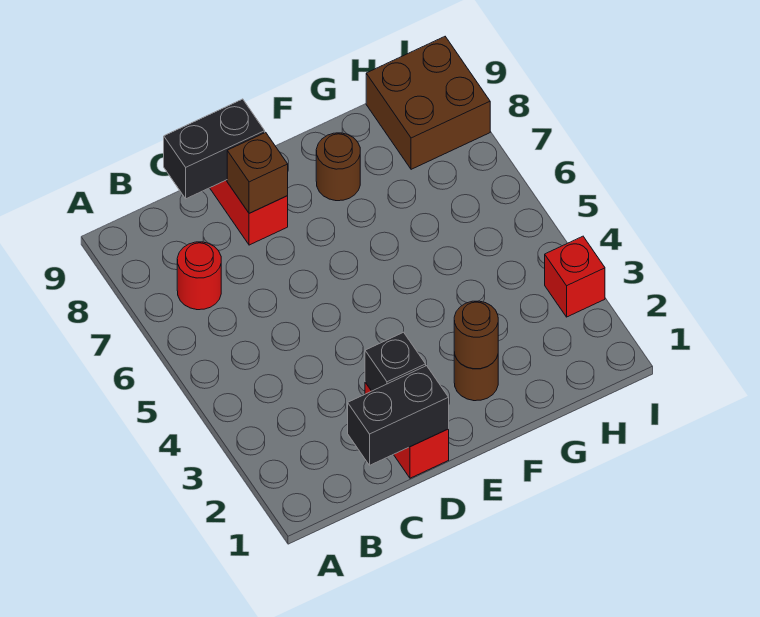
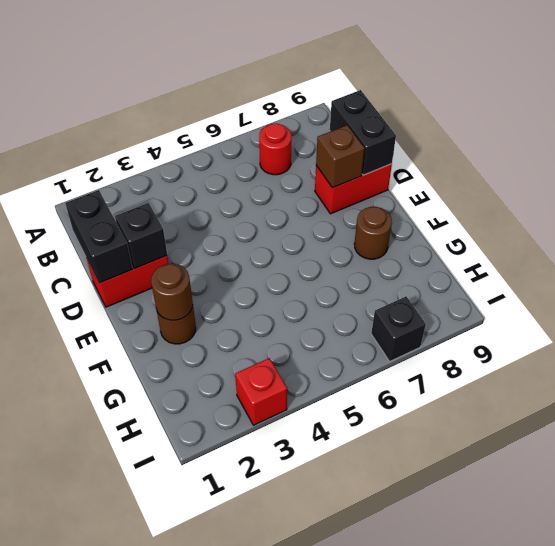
brown brick H8:I9 level 1 -> none
none -> black brick I7 level 1

